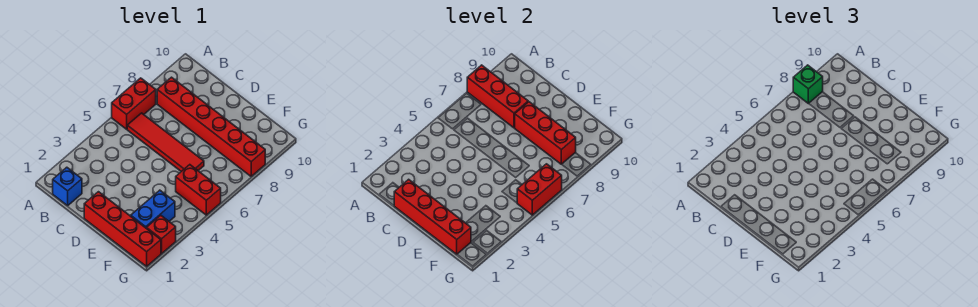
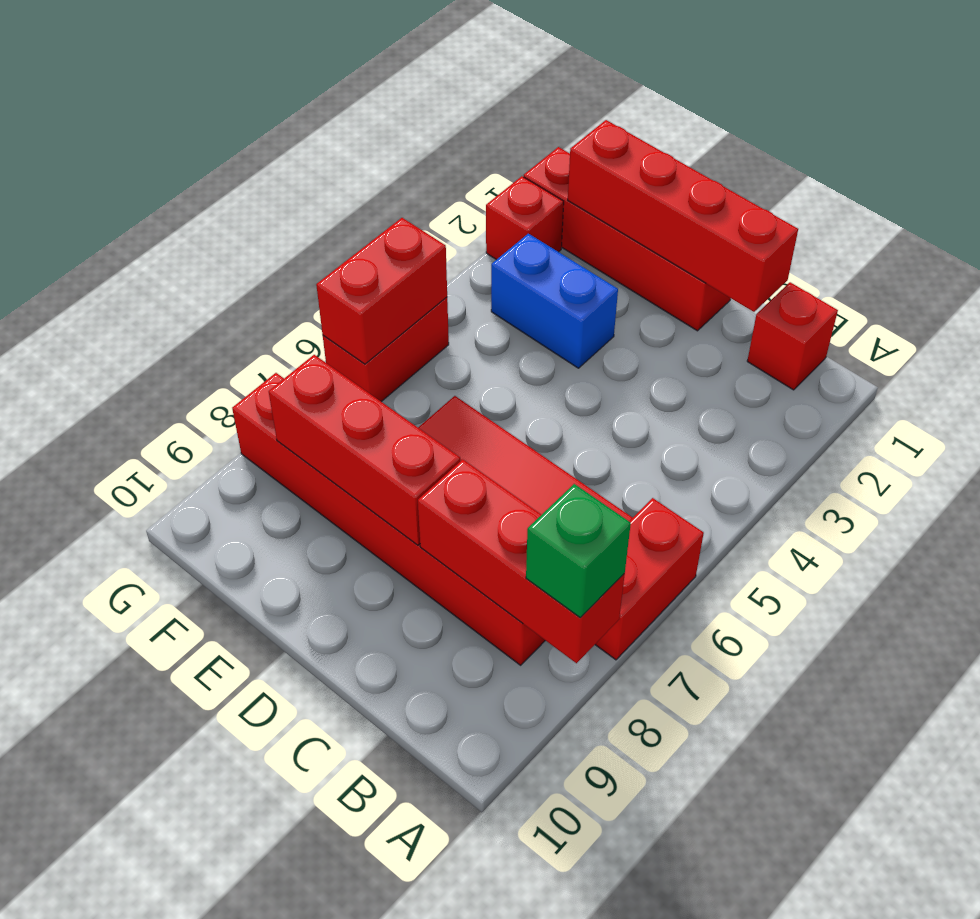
blue brick B1 level 1 -> red brick B1 level 1
blue brick F2:F3 level 1 -> blue brick E3:F3 level 1
red brick F5:G5 level 1 -> red brick G5:G6 level 1

